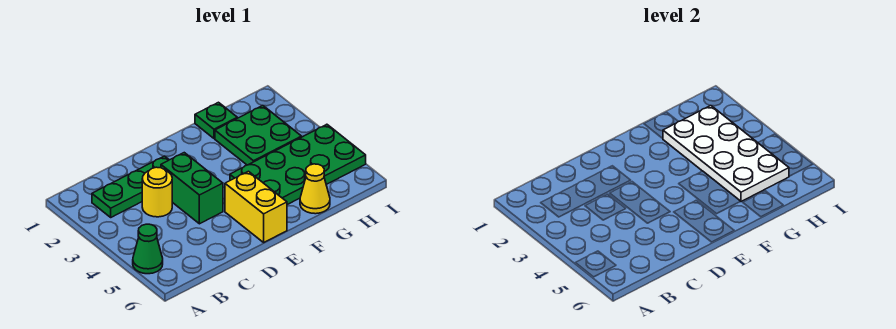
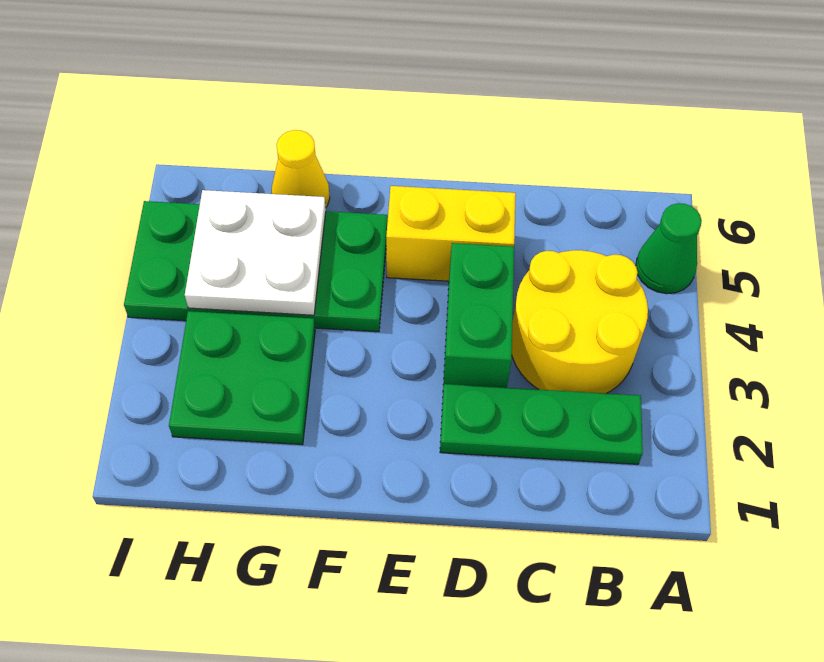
yellow round brick C3 level 1 -> yellow round brick B3:C4 level 1
yellow brick E5:E6 level 1 -> yellow brick D5:E5 level 1
green plate G1 level 1 -> none
white plate G2:H5 level 2 -> white plate G4:H5 level 2

